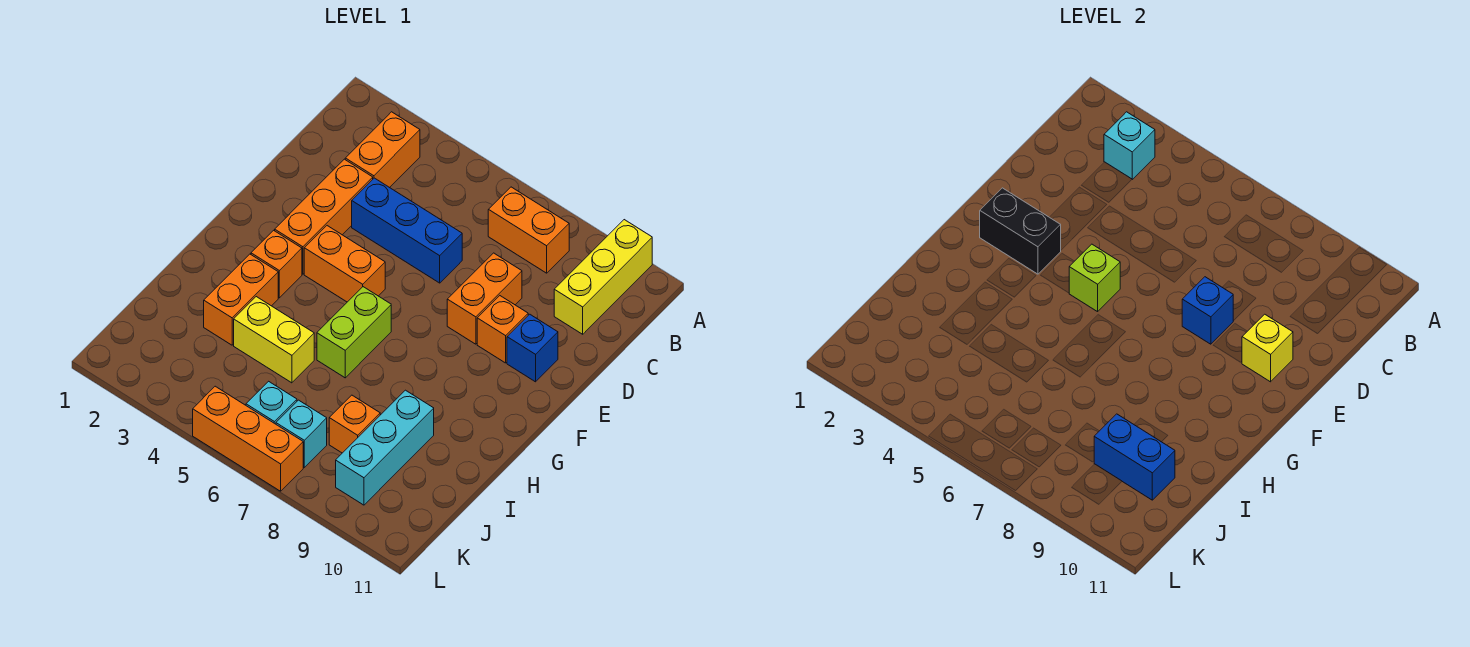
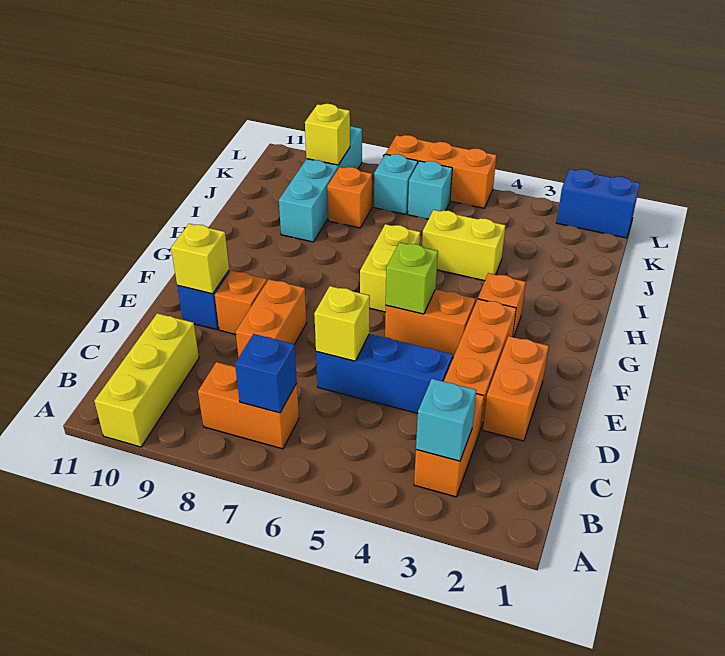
none -> yellow brick D6 level 2
blue brick E8 level 2 -> blue brick B7 level 2
black brick F2:F3 level 2 -> none
lime brick G6:H6 level 1 -> yellow brick G6:H6 level 1
orange brick H3:I3 level 1 -> orange brick D2:E2 level 1
cyan brick I9:K9 level 1 -> cyan brick I9:L9 level 1
blue brick J9:J10 level 2 -> blue brick L1:L2 level 1
none -> yellow brick K9 level 2

